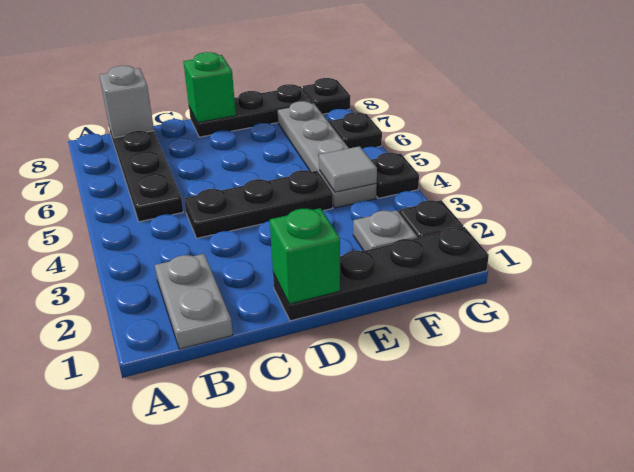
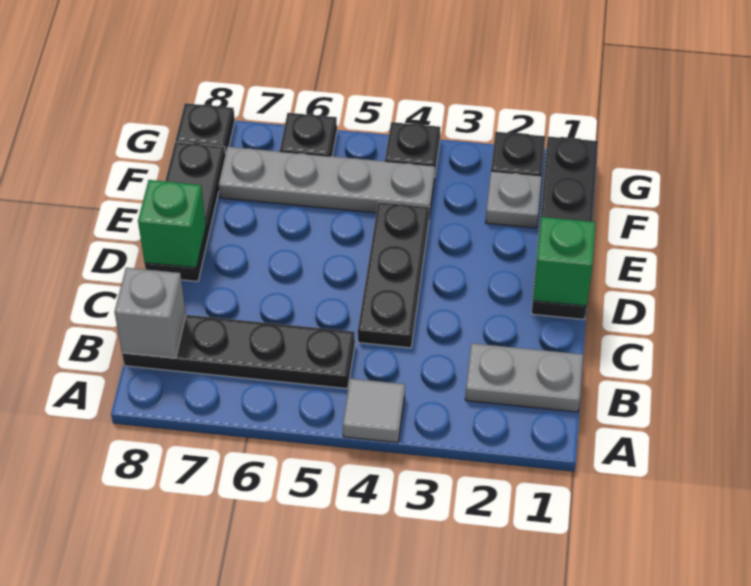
grey tile F4 level 2 -> grey tile A4 level 1

